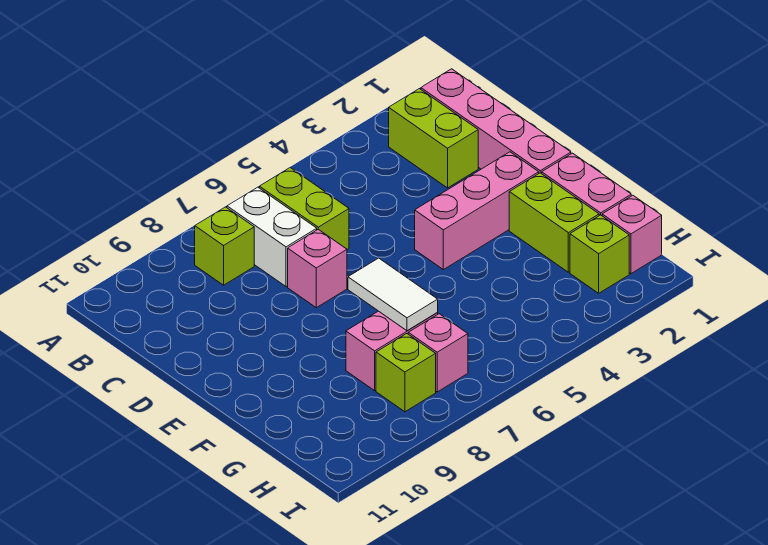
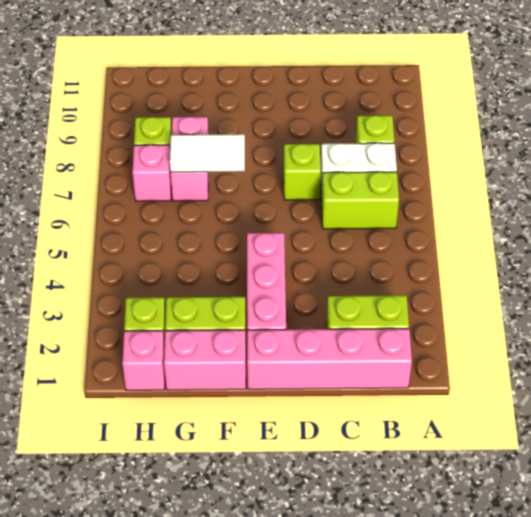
pink brick D7 level 1 -> lime brick D7 level 1

